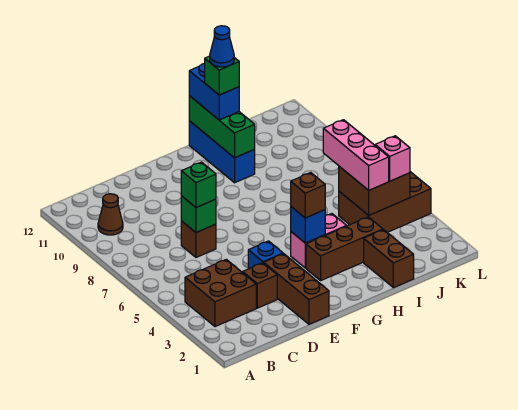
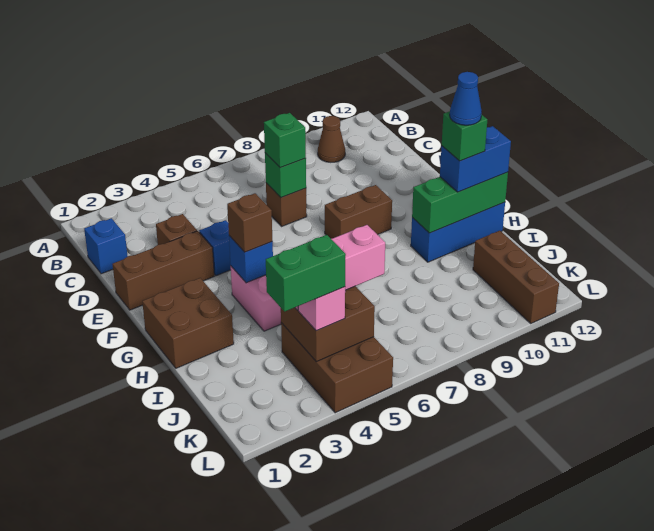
brown brick B3:C4 level 1 -> brown brick G1:H2 level 1
none -> blue brick C1 level 1
brown brick G3:I3 level 1 -> brown brick J11:L11 level 1
brown brick I1:I2 level 1 -> brown brick F8:F9 level 1
none -> green brick K3:K4 level 4

